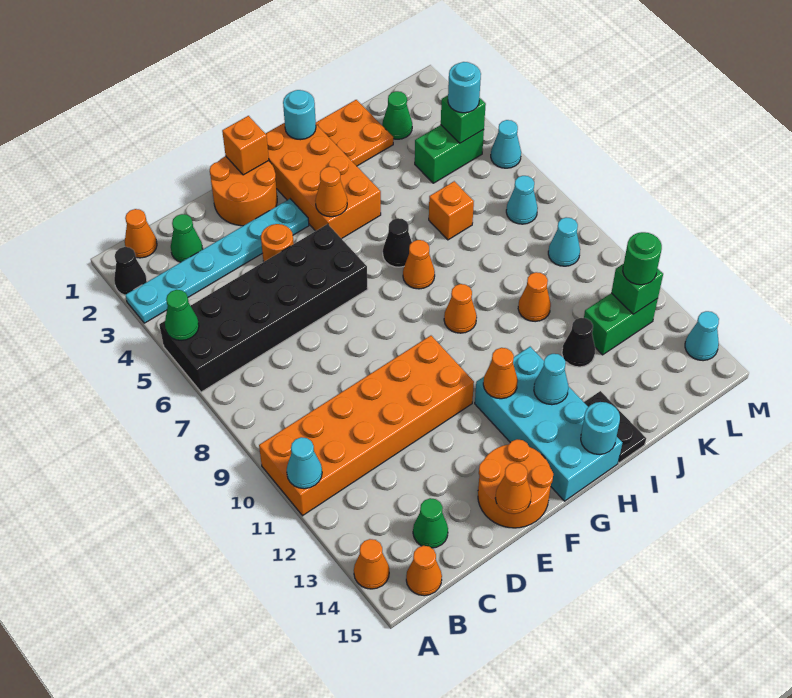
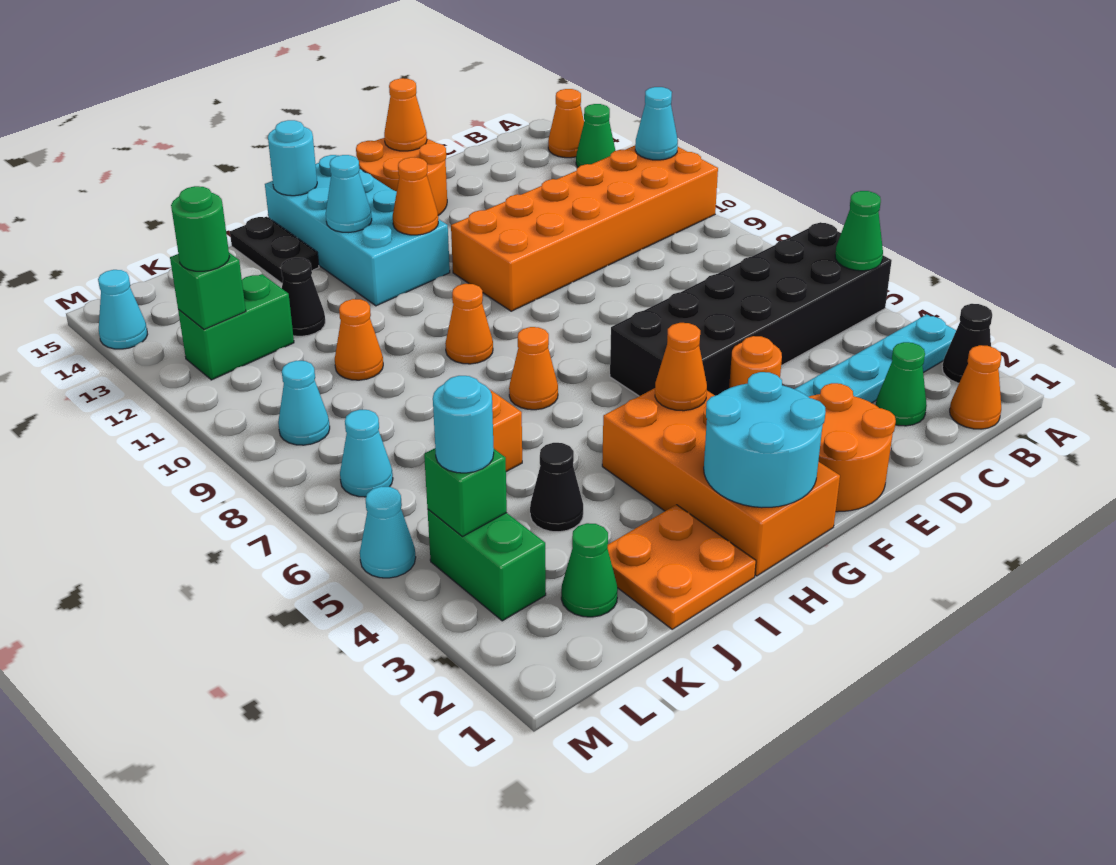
orange cone B15 level 1 -> none
green cone C14 level 1 -> green cone A13 level 1
orange brick F1 level 2 -> none
cyan round brick H1 level 2 -> cyan round brick G1:H2 level 2
black cone H6 level 1 -> black cone J4 level 1
green brick K4:L4 level 1 -> green brick L3:L4 level 1

